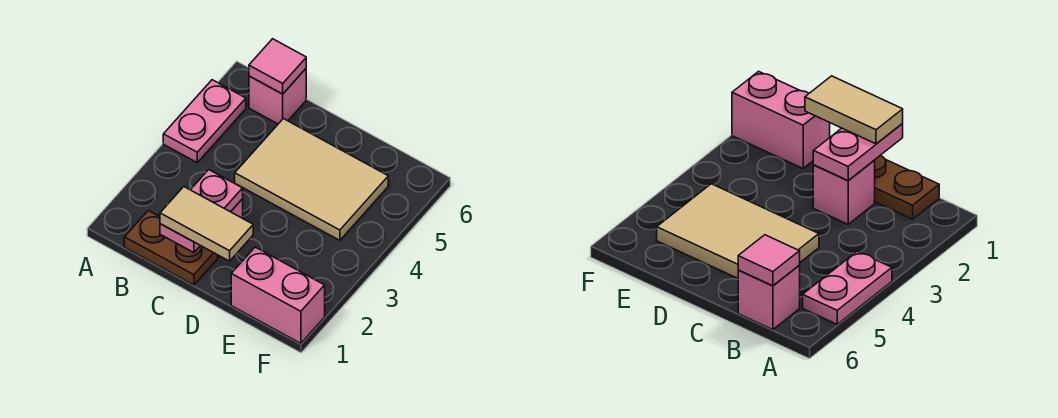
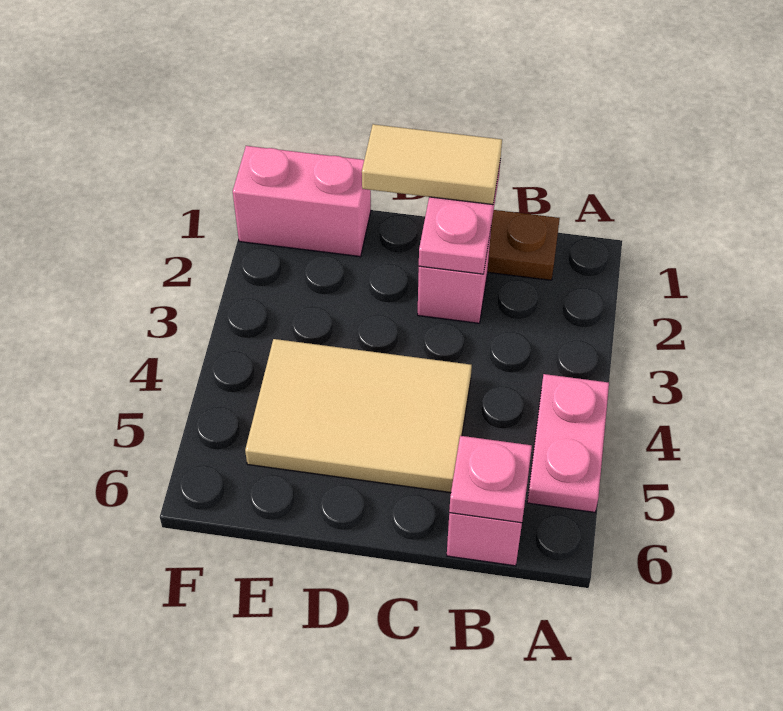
pink tile B6 level 2 -> pink plate B6 level 2

